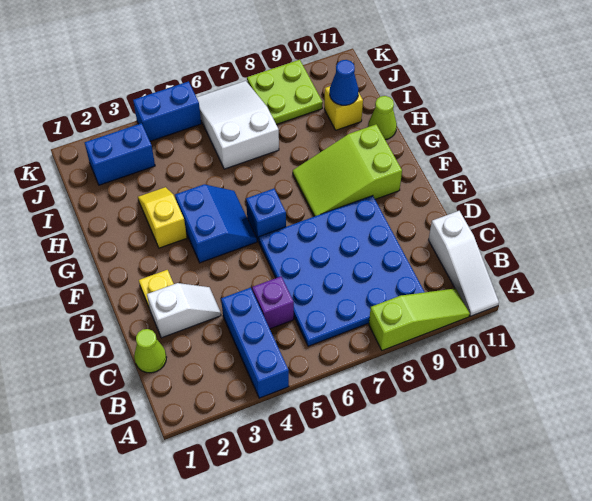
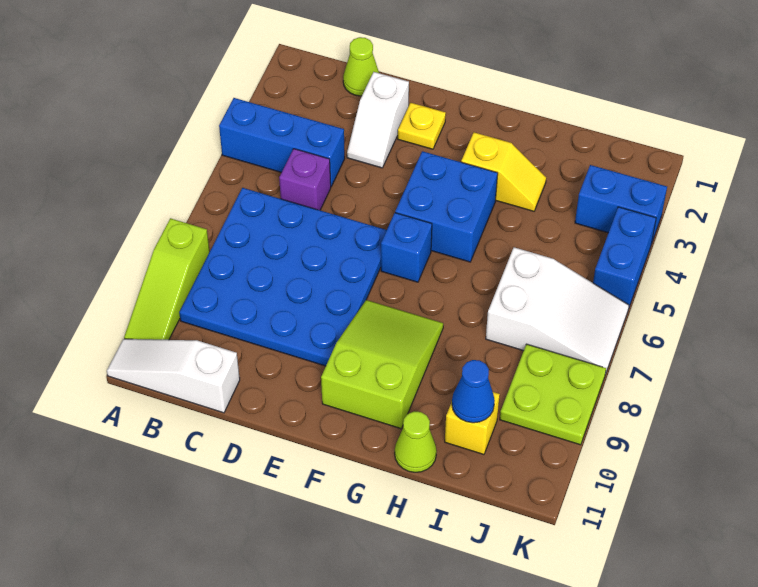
blue slope F4:G5 level 1 top 4 -> blue brick F4:G5 level 1
blue brick J2:J3 level 1 -> blue brick J3:K3 level 1

